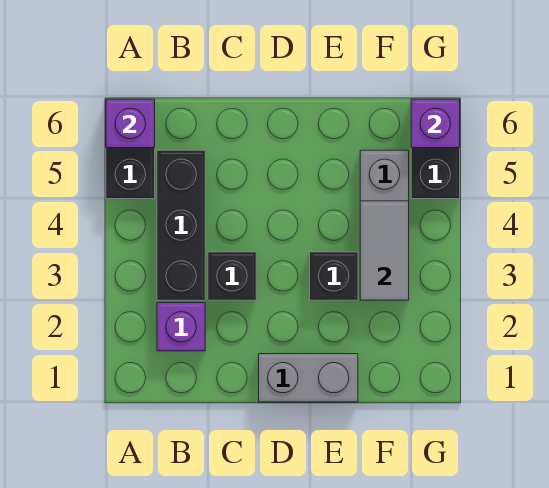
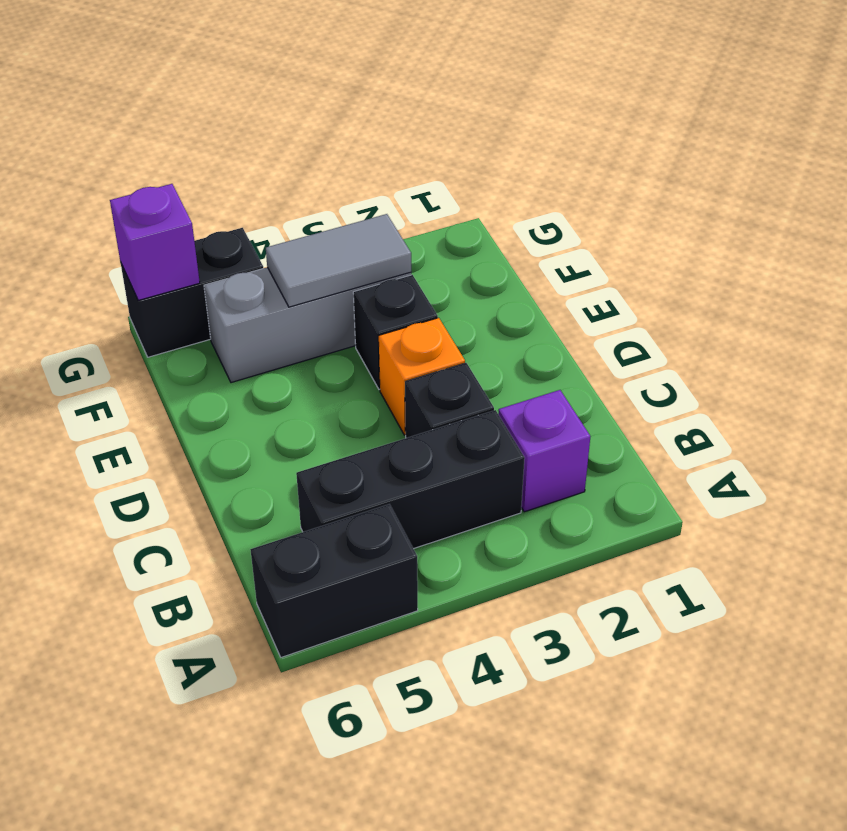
purple brick A6 level 2 -> none
grey brick D1:E1 level 1 -> none
none -> orange brick D3 level 1

